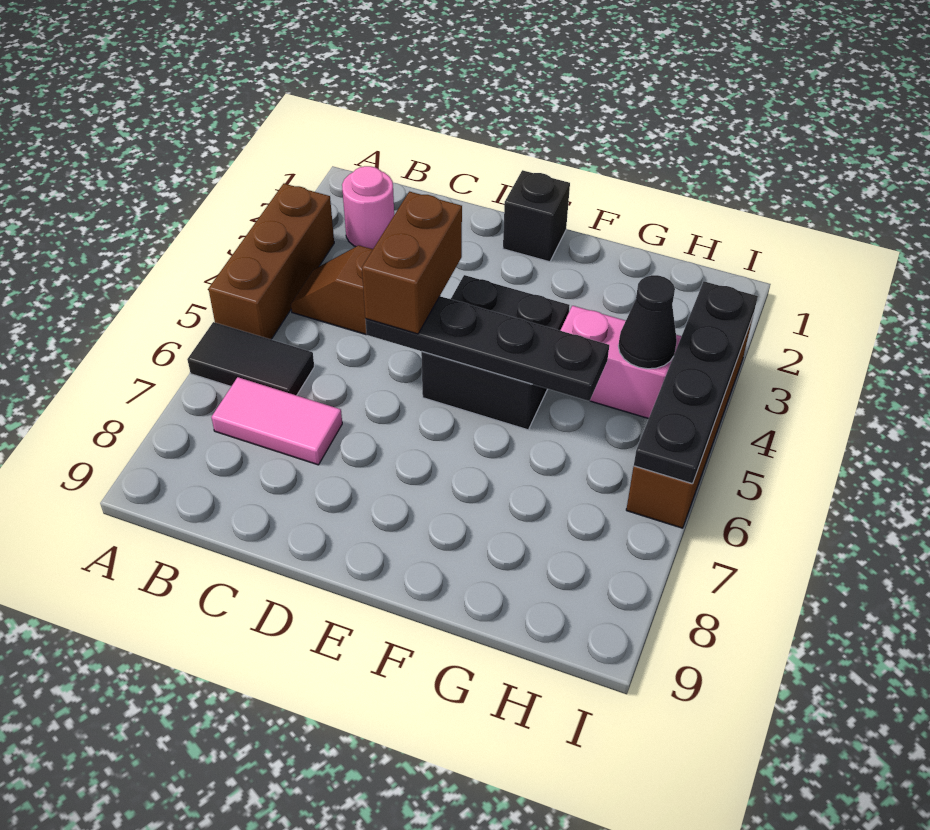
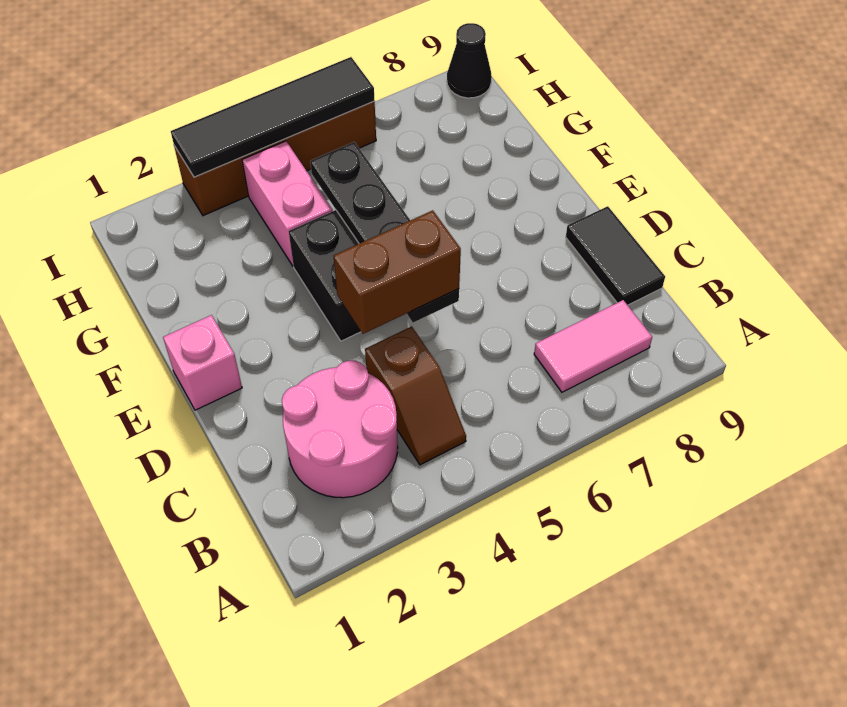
brown brick A3:A5 level 1 -> none
black tile A6:B6 level 1 -> black tile C9:D9 level 1
pink round brick B2 level 1 -> pink round brick B2:C3 level 1
pink tile B7:C7 level 1 -> pink tile B7:B8 level 1
black brick E1 level 1 -> pink brick E1 level 1
black cone H4 level 2 -> black cone I9 level 1
black plate I3:I6 level 2 -> black tile I3:I6 level 2

